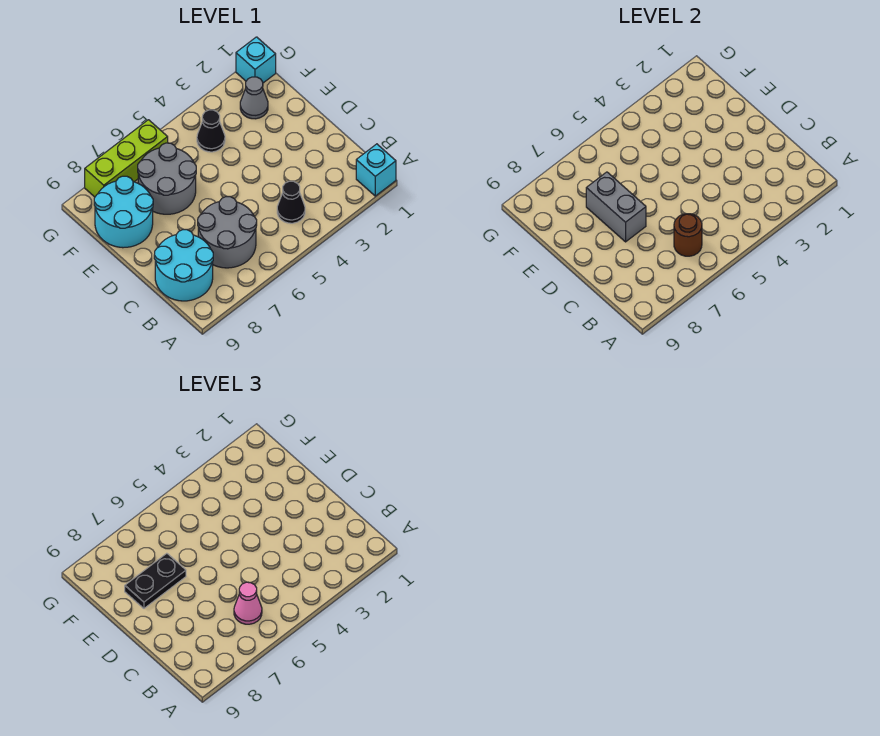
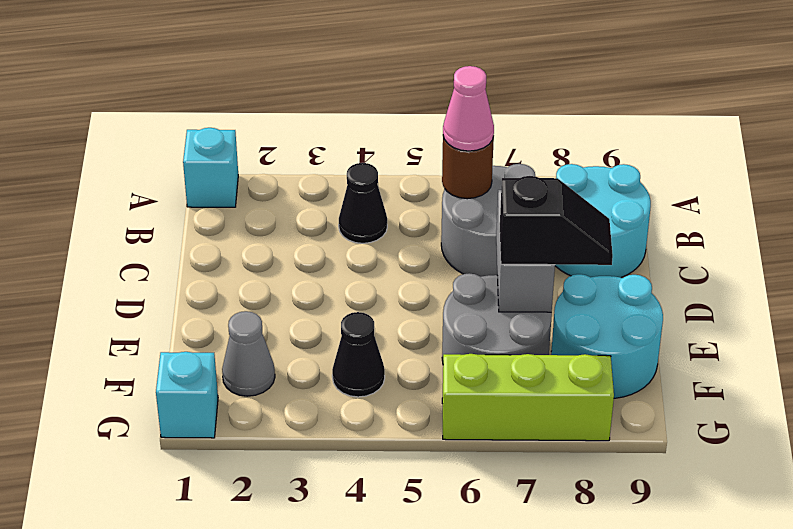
black plate E7:E8 level 3 -> black slope E7:E8 level 3 top 7

